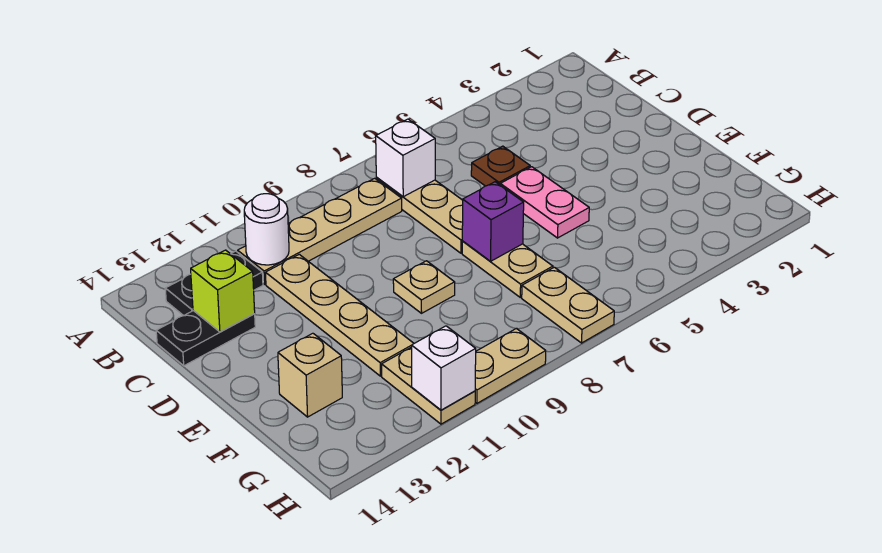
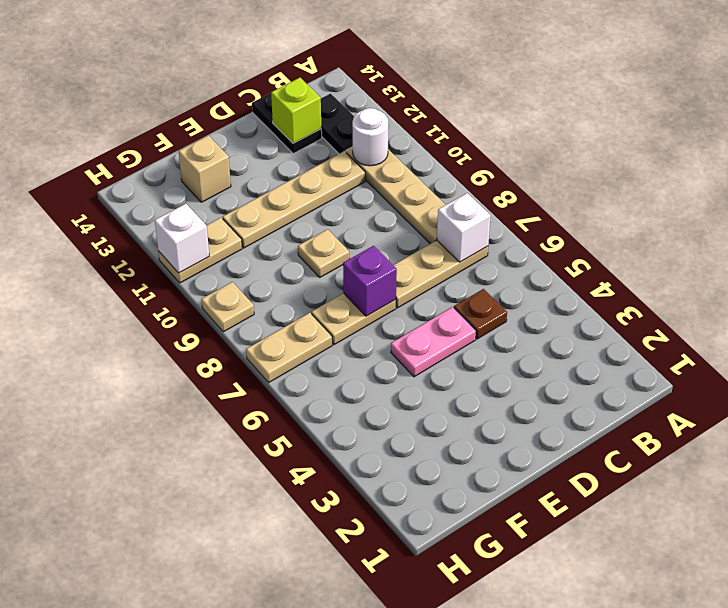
tan plate H9:H10 level 1 -> tan plate H9 level 1

